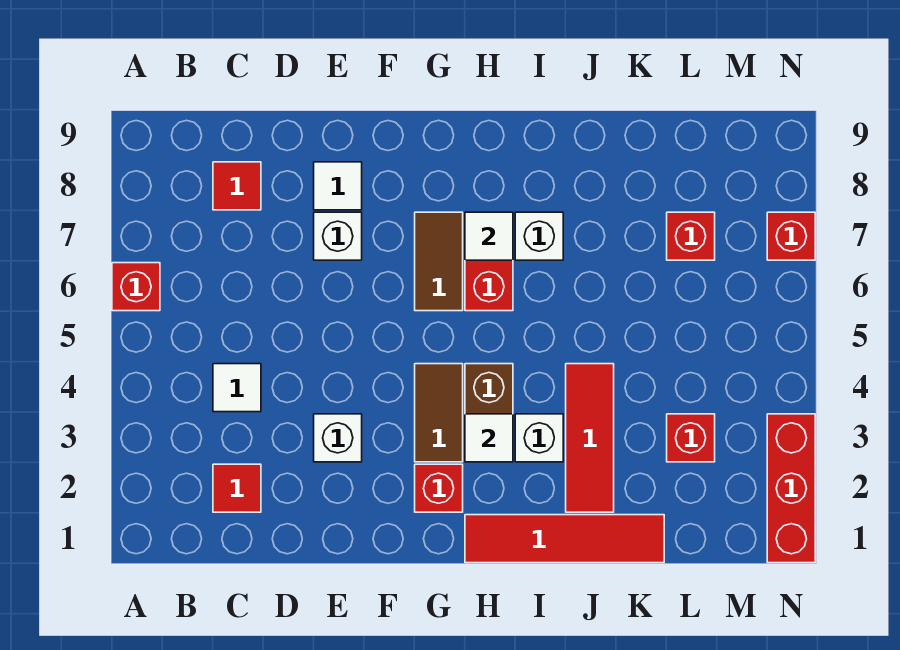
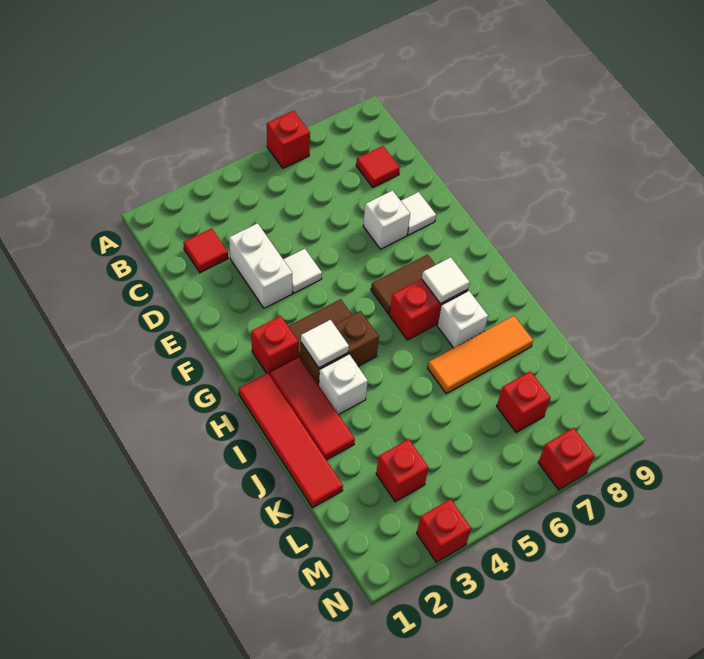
white tile C4 level 1 -> white tile E4 level 1
white brick E3 level 1 -> white brick D3:E3 level 1
red tile J2:J4 level 1 -> red tile H2:J2 level 1
none -> orange tile J6:J8 level 1
red brick N1:N3 level 1 -> red brick N3 level 1

